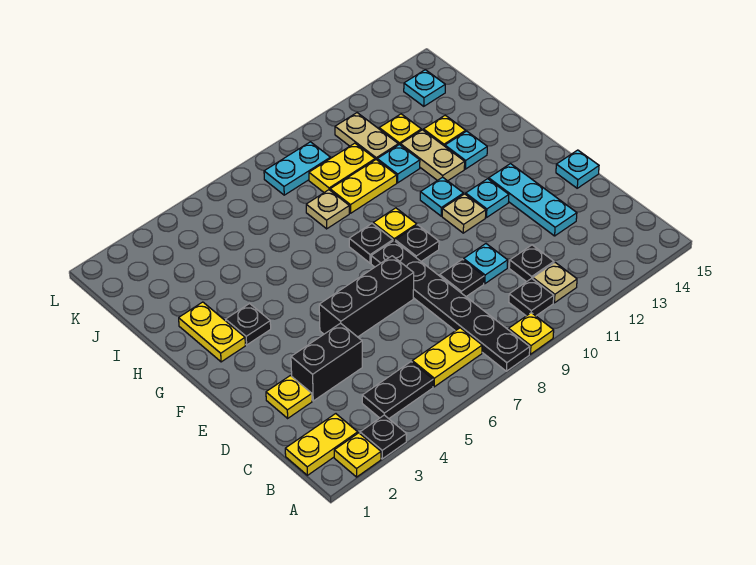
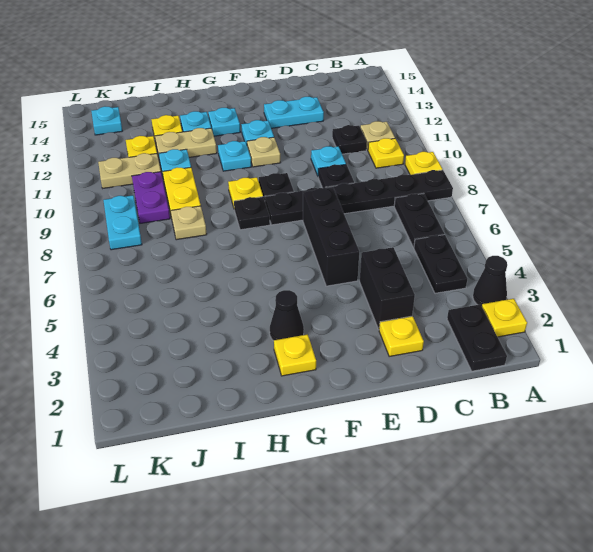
black plate A3 level 1 -> black cone A3 level 1
yellow plate B1:B2 level 1 -> black plate B1:B2 level 1
yellow plate B6:B7 level 1 -> black plate B6:B7 level 1
black plate B10 level 1 -> yellow plate B10 level 1
cyan plate D13:F13 level 1 -> cyan plate D13:E13 level 1
cyan plate E15 level 1 -> cyan plate G13 level 1
yellow plate G2:H2 level 1 -> yellow plate G2 level 1
black plate G3 level 1 -> black cone G3 level 1
yellow plate J9:J10 level 1 -> purple plate J9:J10 level 1

